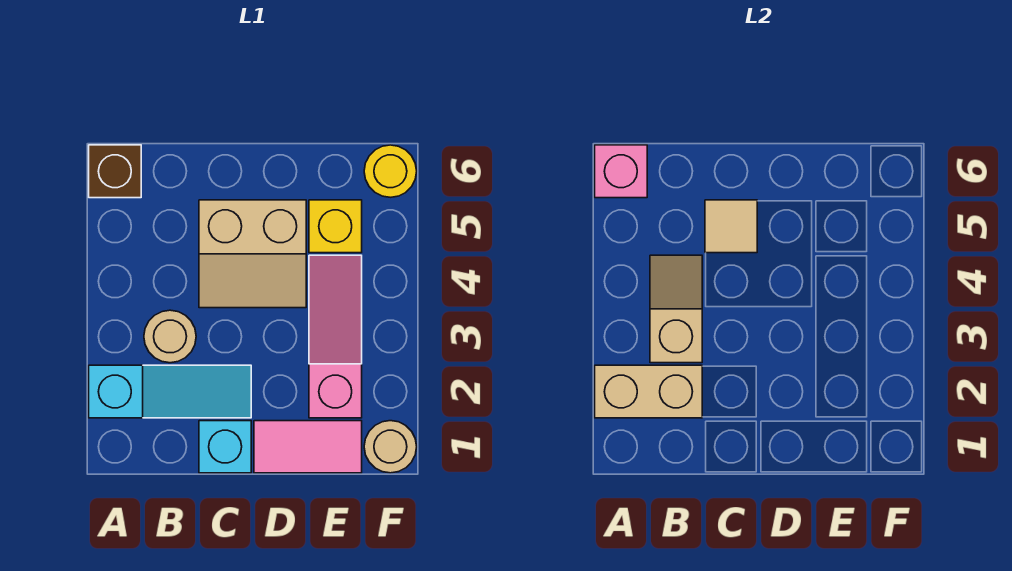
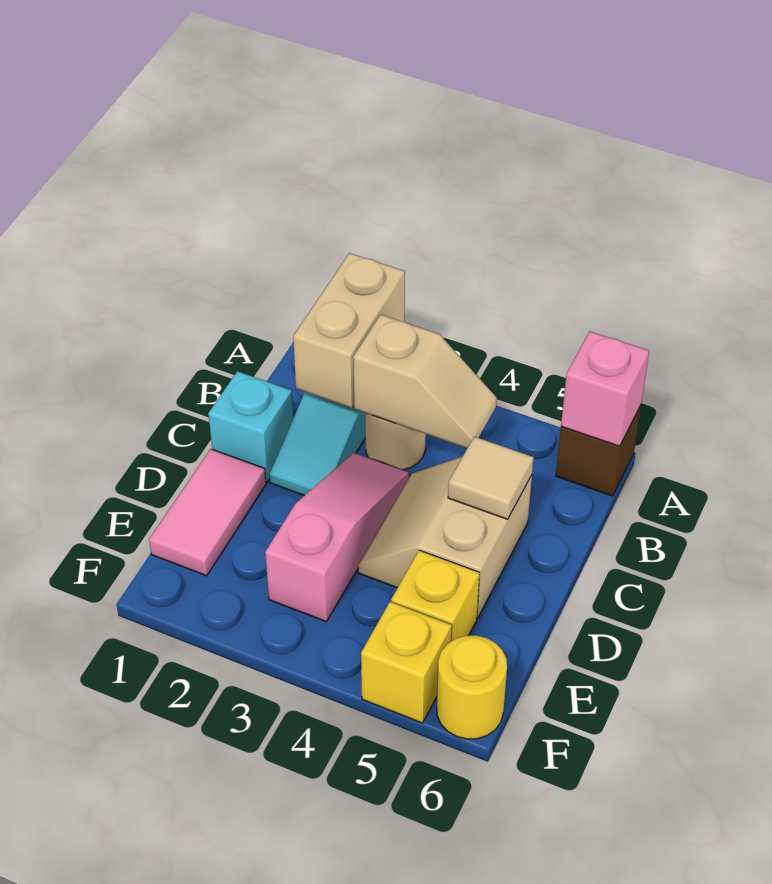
pink slope E2:E4 level 1 top 2 -> pink slope C3:E3 level 1 top E
tan round brick F1 level 1 -> none
none -> yellow brick F5 level 1

